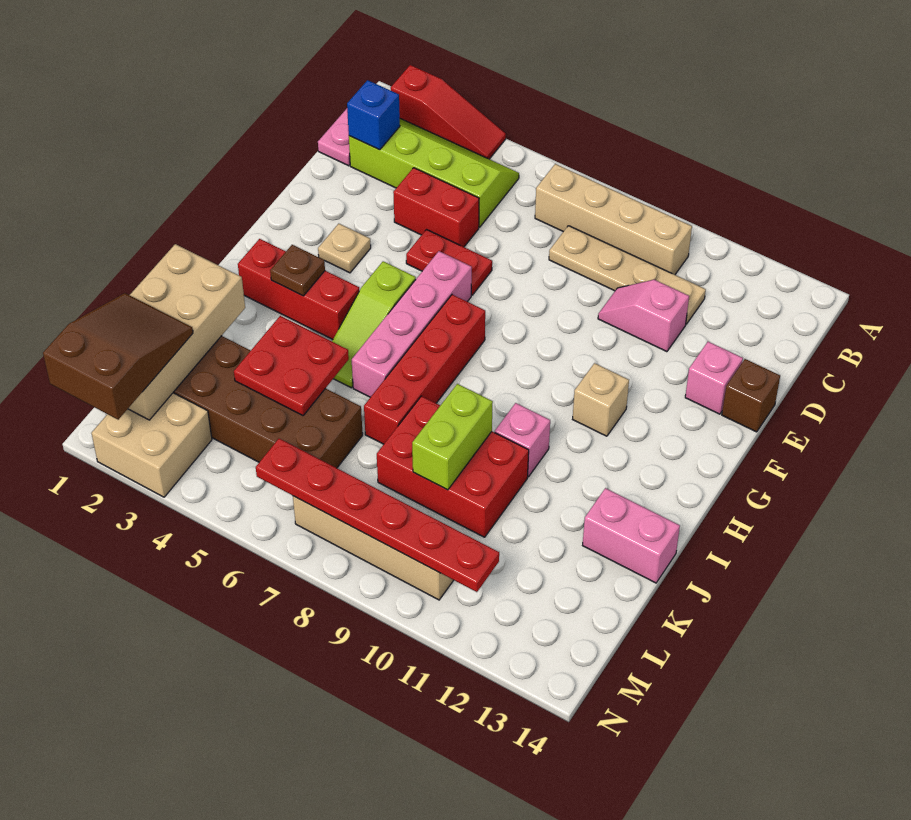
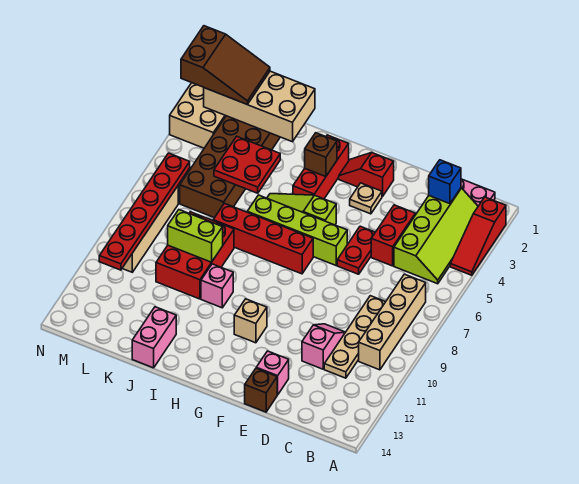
none -> red slope F2:G2 level 1 top F
pink brick F6:I6 level 1 -> lime brick F6:I6 level 1
brown plate H3 level 2 -> brown brick H3 level 2

